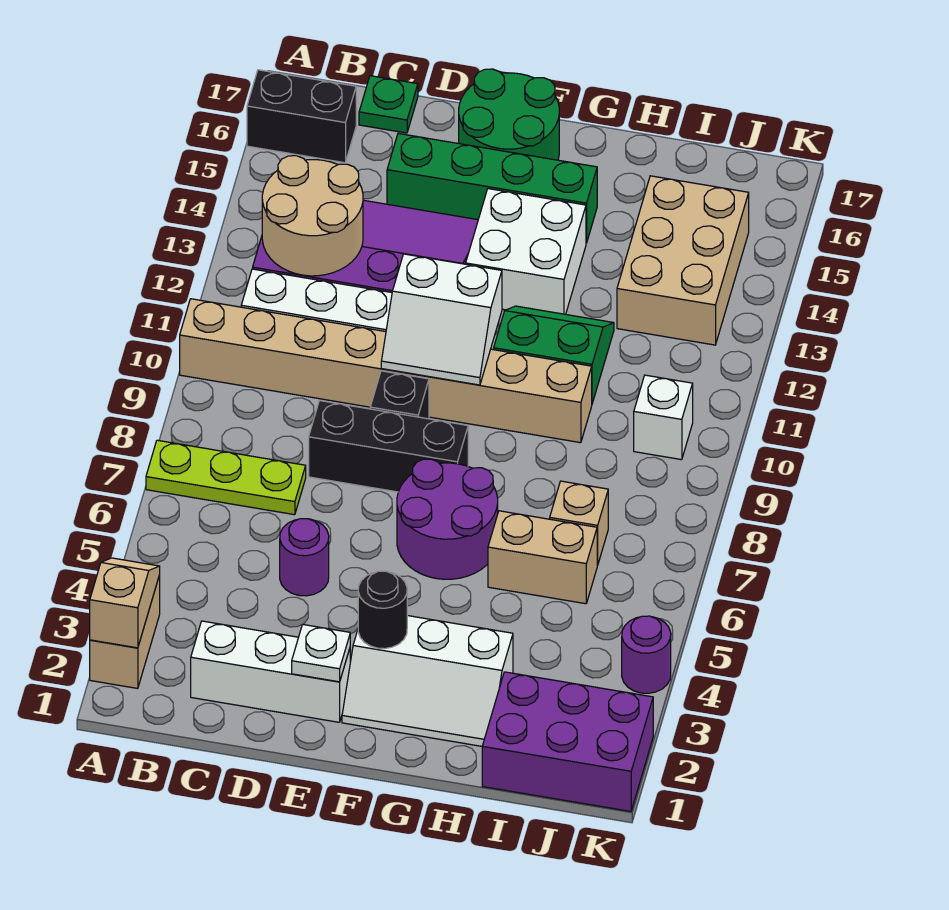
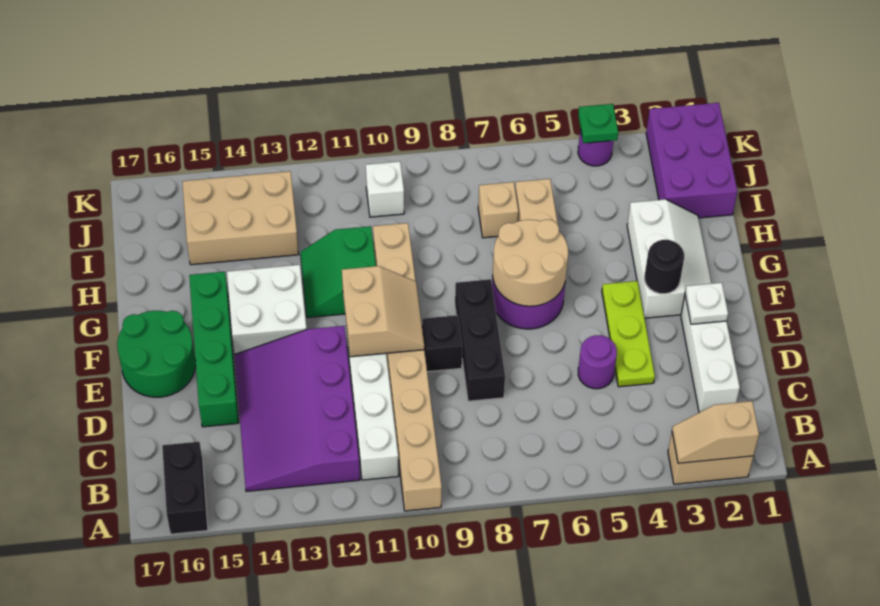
lime plate A7:C7 level 1 -> lime plate D4:F4 level 1
tan round brick B12:C13 level 2 -> tan round brick F6:G7 level 2
green plate C17 level 1 -> green plate K4 level 2
white slope E10:F11 level 2 top 11 -> tan slope E10:F11 level 2 top 11

